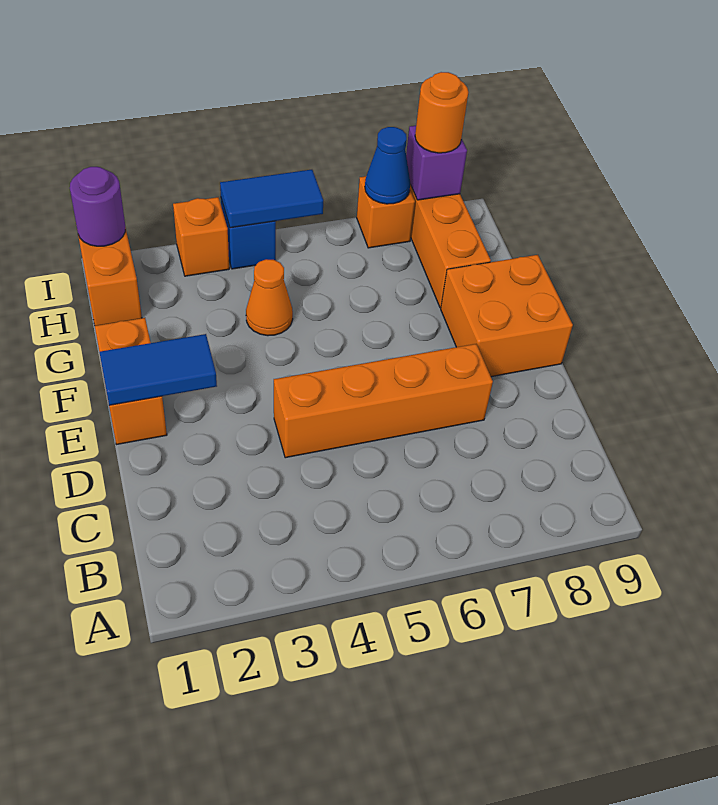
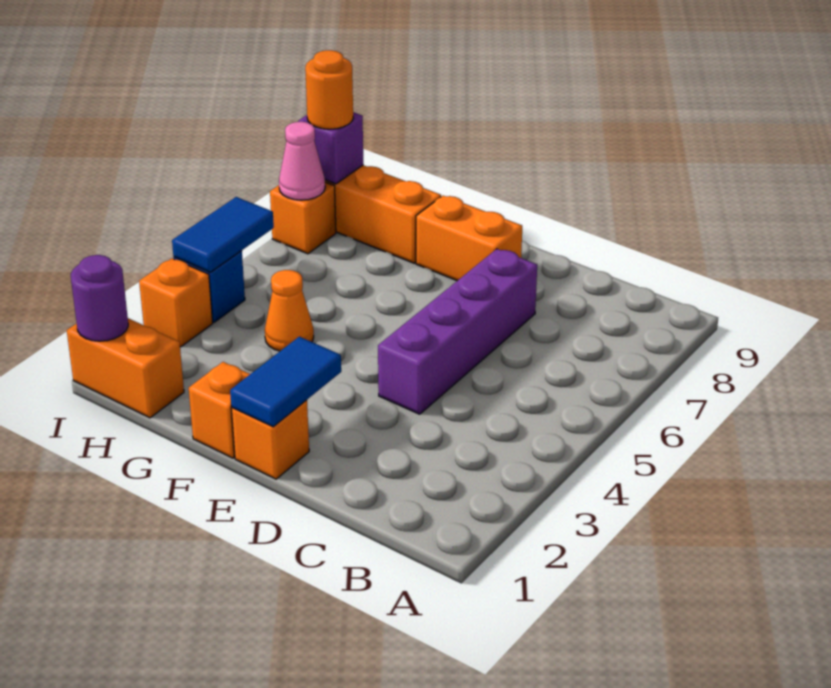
orange brick D4:D7 level 1 -> purple brick D4:D7 level 1
orange brick E8:F9 level 1 -> orange brick E8:F8 level 1
blue cone I7 level 2 -> pink cone I7 level 2

